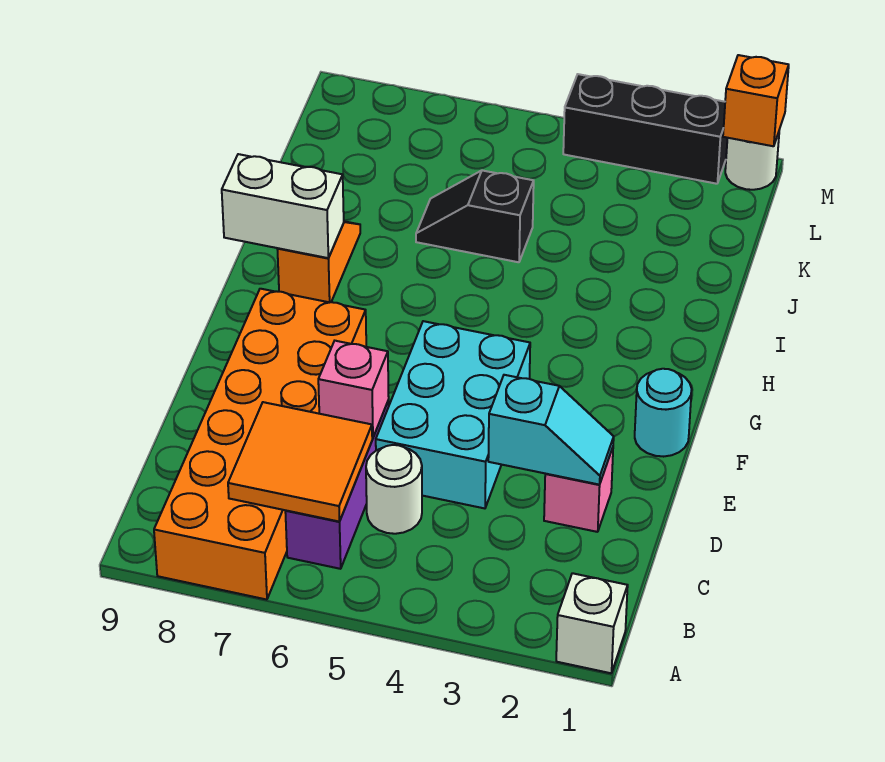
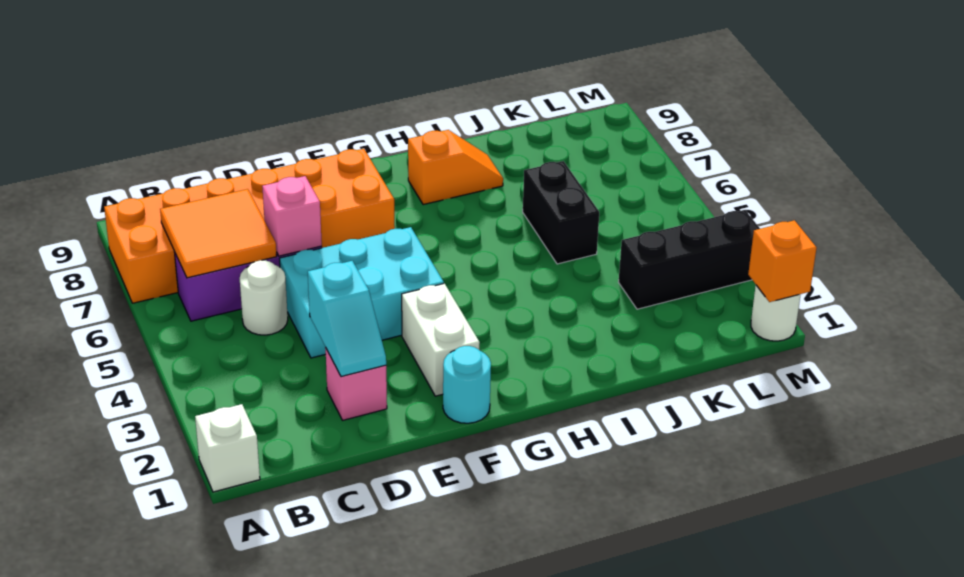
white brick H8:H9 level 2 -> white brick F2:F3 level 1
black slope J5:J6 level 1 top 5 -> black brick J5:J6 level 1
black brick M2:M4 level 1 -> black brick K3:M3 level 1

